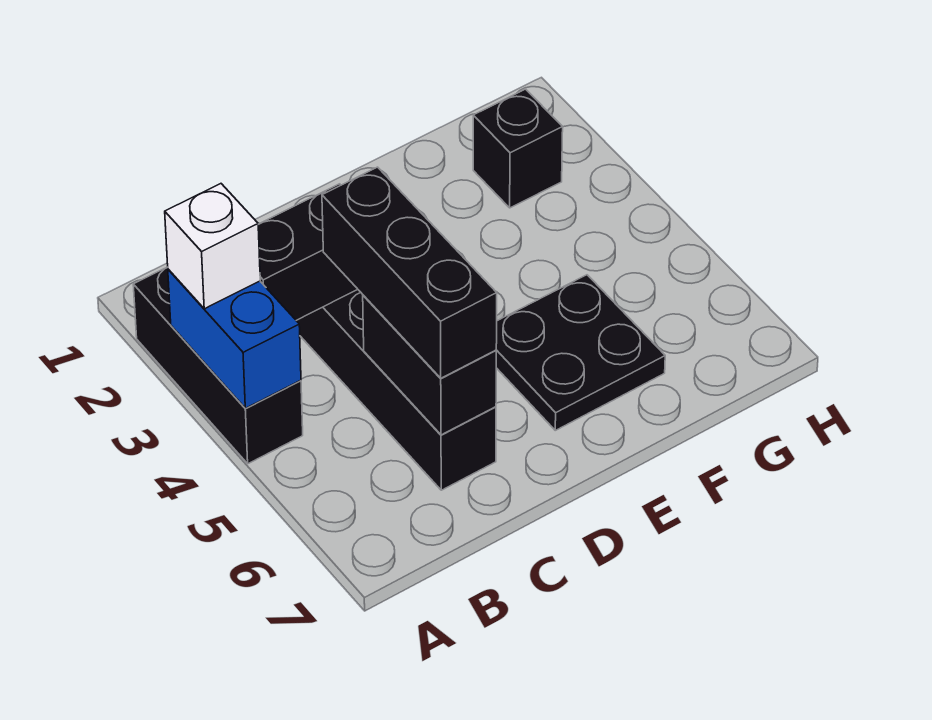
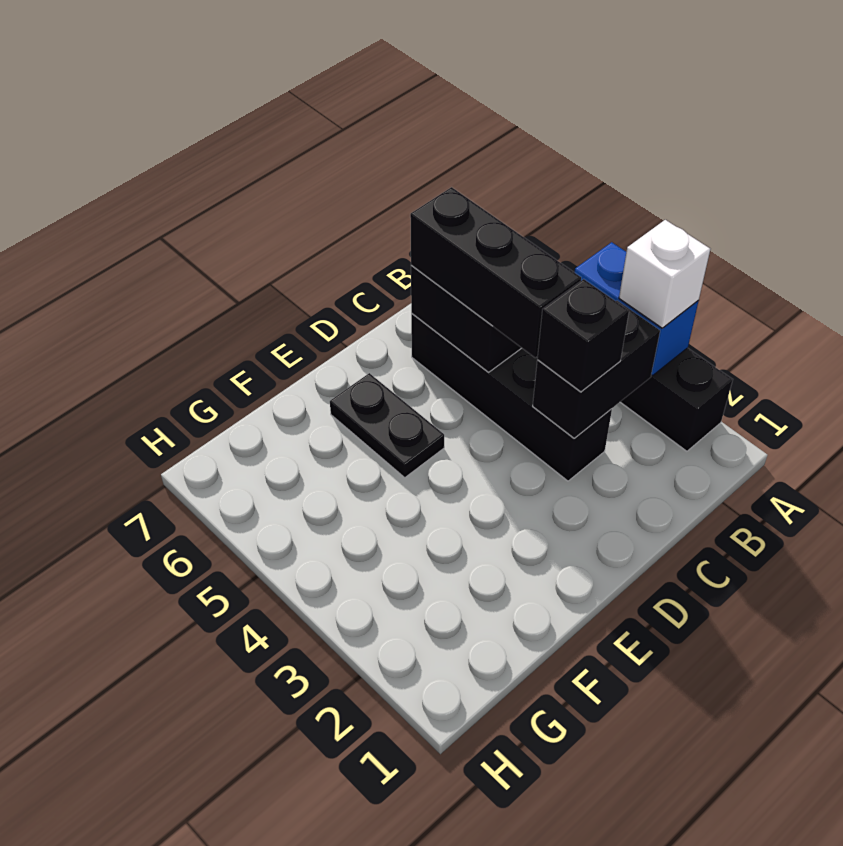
black plate E5:F6 level 1 -> black plate E5:E6 level 1
black brick G2 level 1 -> black brick C3 level 3

